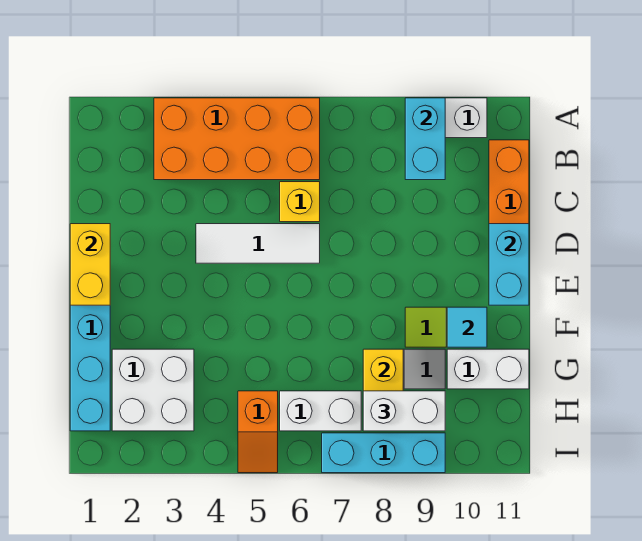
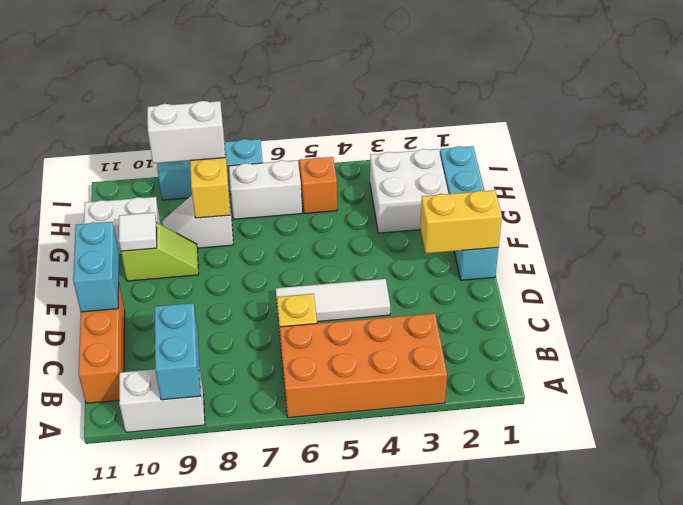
yellow brick D1:E1 level 2 -> yellow brick E1:E2 level 2
cyan tile F10 level 2 -> white tile F10 level 2

